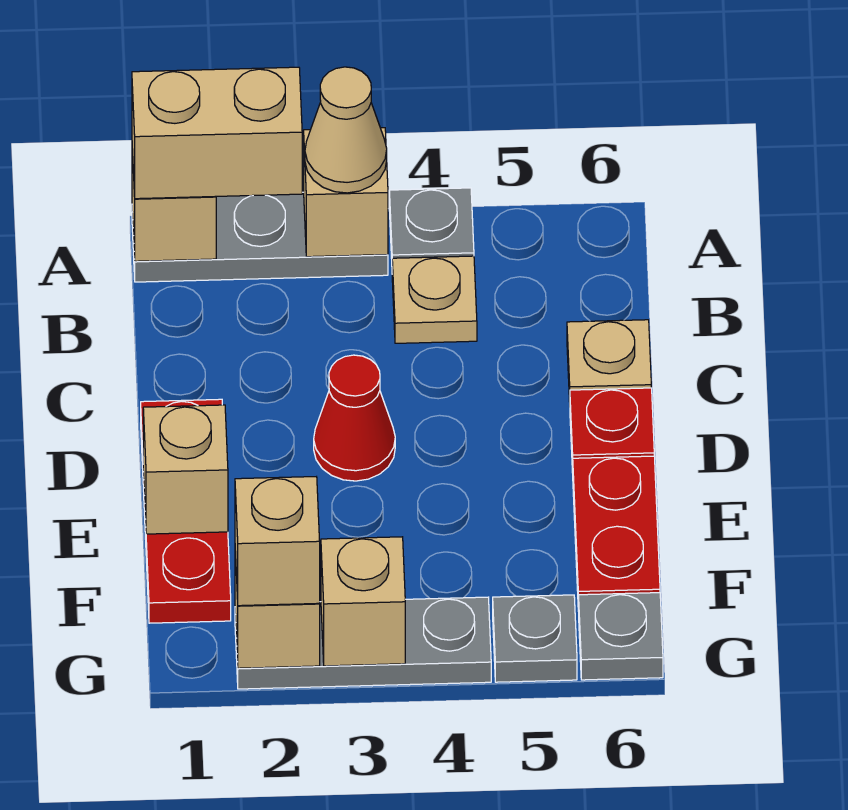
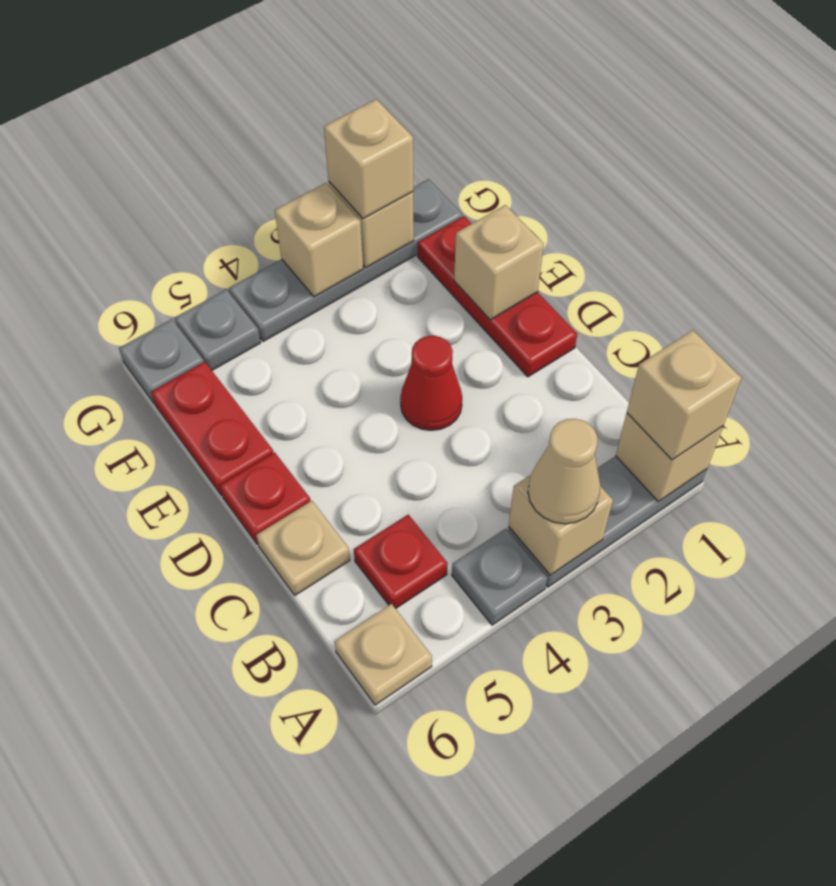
tan brick A1:A2 level 3 -> tan brick A1 level 3
tan plate B4 level 1 -> tan plate A6 level 1
none -> red plate B5 level 1
grey plate G2:G4 level 1 -> grey plate G1:G4 level 1

